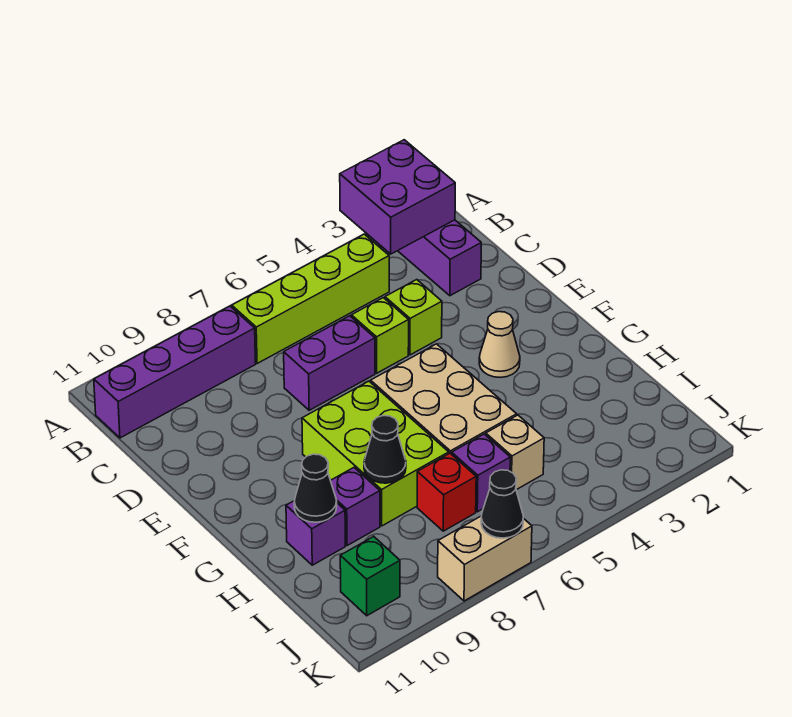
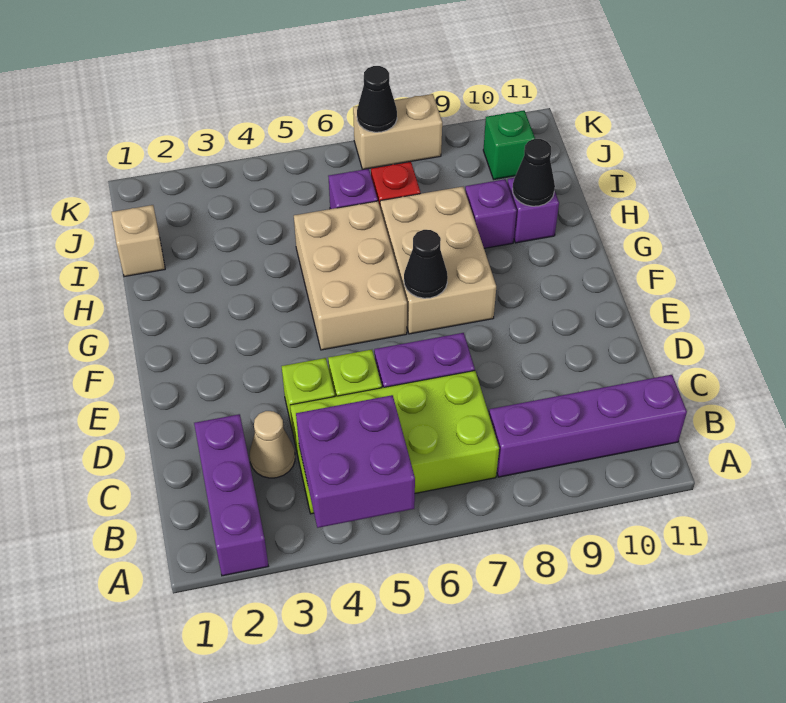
purple brick A2:B3 level 2 -> purple brick A4:B5 level 2
lime brick B4:B7 level 1 -> lime brick B4:C7 level 1
tan cone F3 level 1 -> tan cone C3 level 1
lime brick F7:H8 level 1 -> tan brick F7:H8 level 1
black cone H8 level 2 -> black cone F7 level 2
tan brick I5 level 1 -> tan brick I1 level 1

